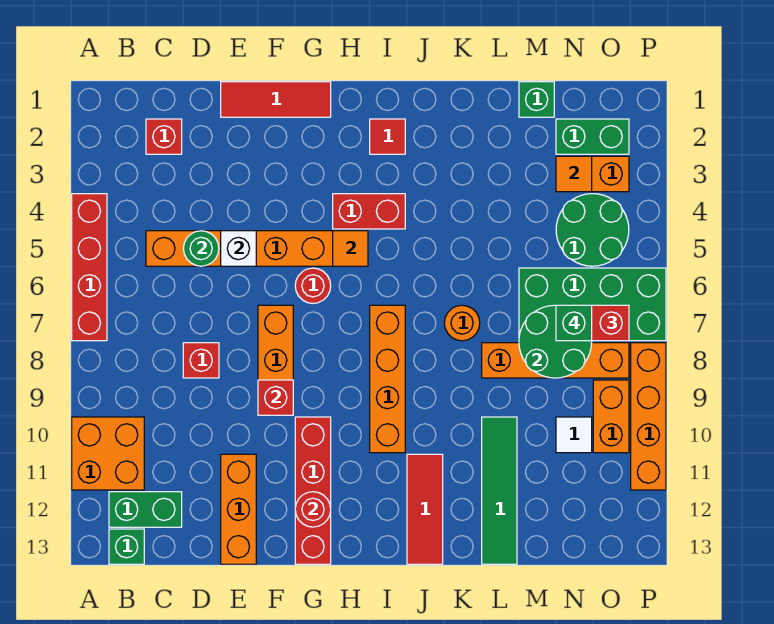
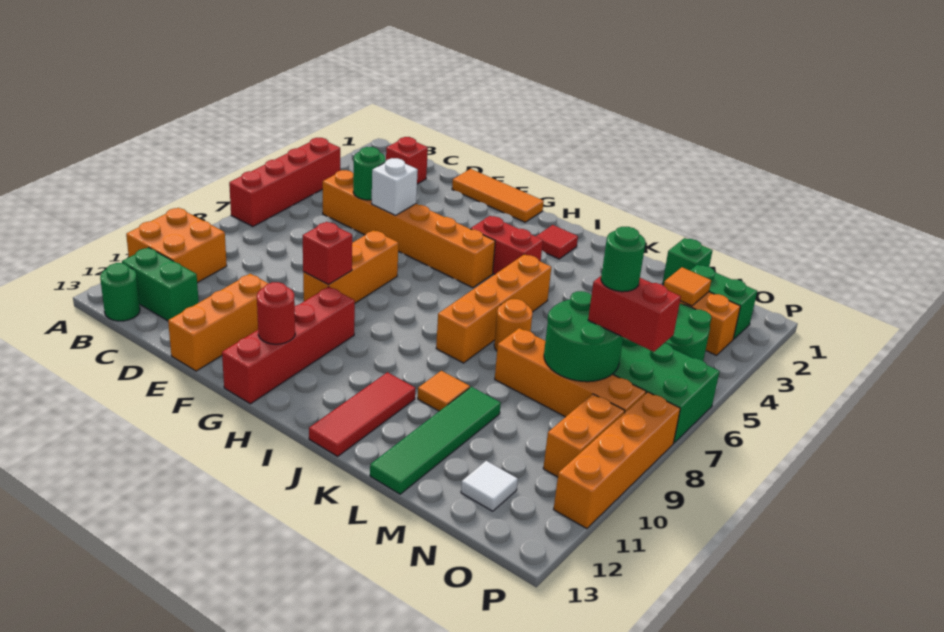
green brick B13 level 1 -> green round brick B13 level 1
red brick D8 level 1 -> none
red tile E1:G1 level 1 -> orange tile E1:G1 level 1
red round brick G6 level 1 -> none
orange tile H5 level 2 -> orange tile K10 level 1
orange brick I7:I10 level 1 -> orange brick J5:J8 level 1
green brick N7 level 4 -> green round brick N7 level 4
white tile N10 level 1 -> white tile N12 level 1

